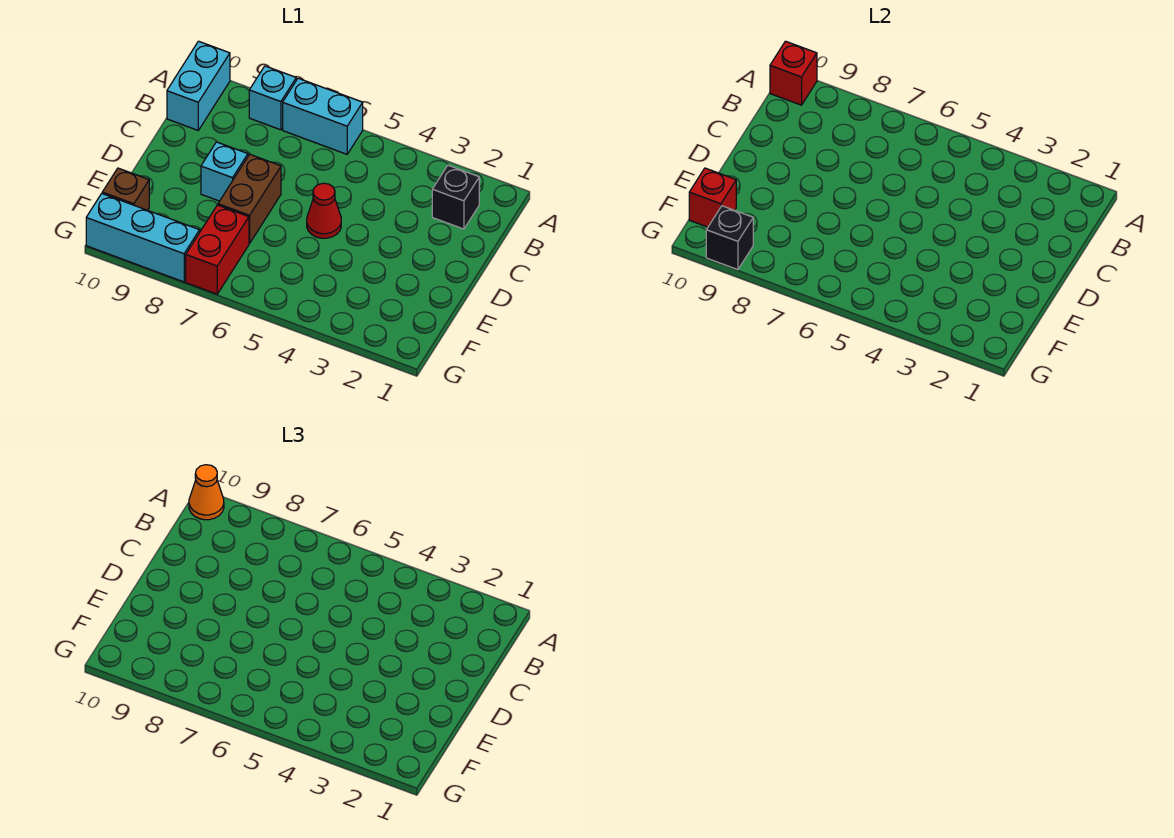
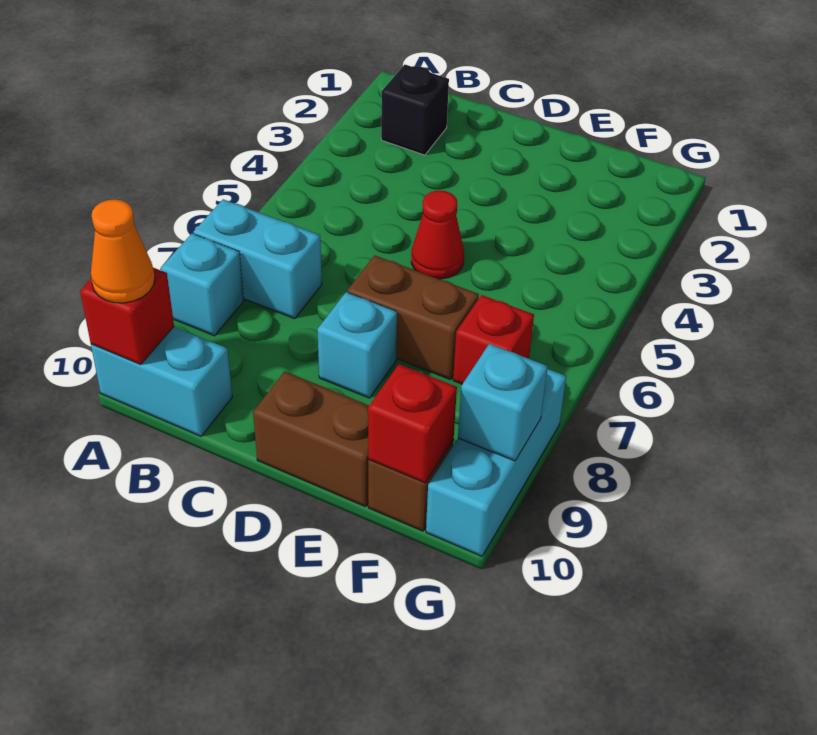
cyan brick A6:A7 level 1 -> cyan brick A7:B7 level 1
none -> brown brick D10:E10 level 1
red brick F7:G7 level 1 -> red brick F7 level 1
black brick G9 level 2 -> cyan brick G9 level 2

